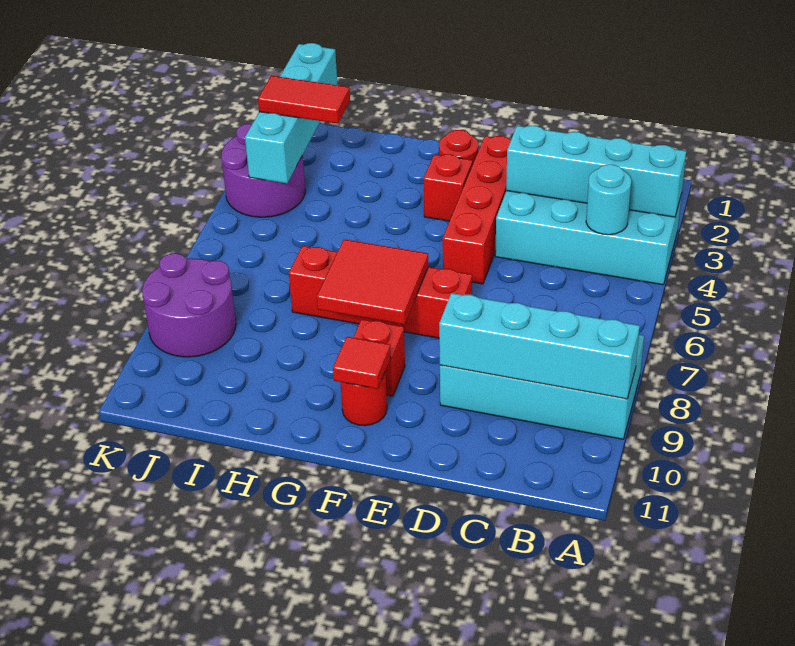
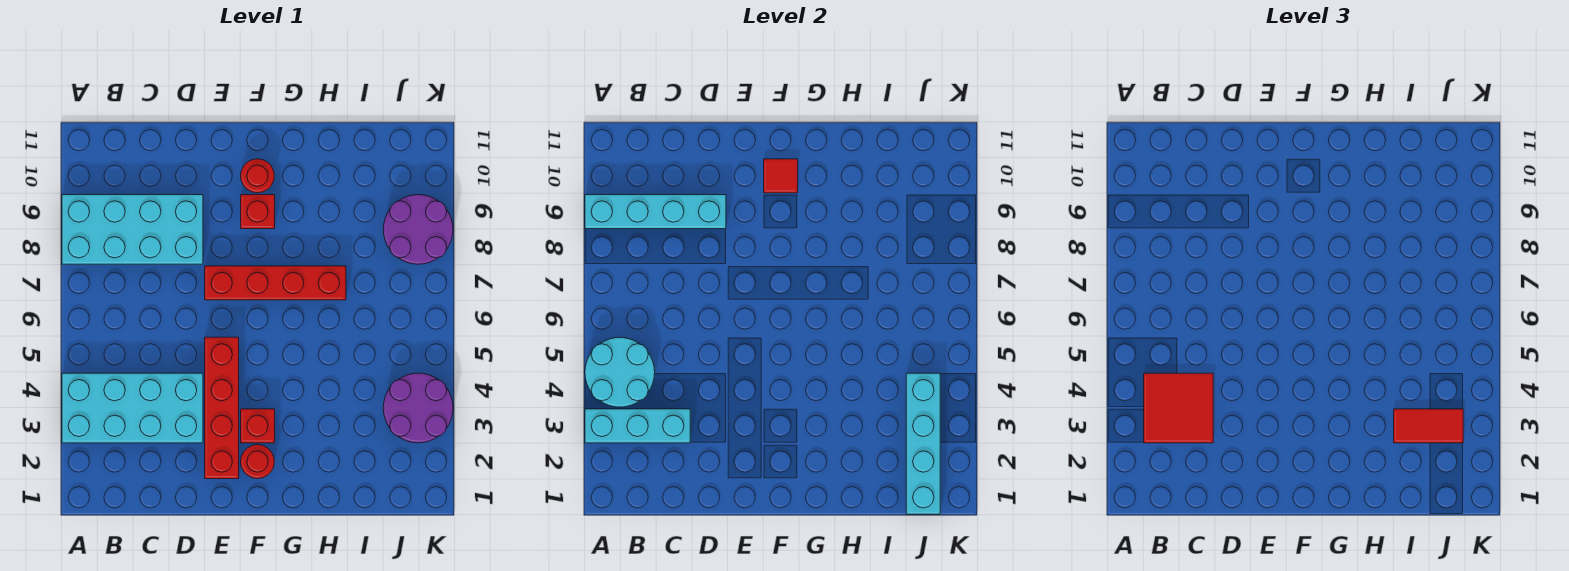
cyan brick A3:D3 level 2 -> cyan brick A3:C3 level 2
cyan round brick B4 level 2 -> cyan round brick A4:B5 level 2
red tile F7:G8 level 2 -> red tile B3:C4 level 3

